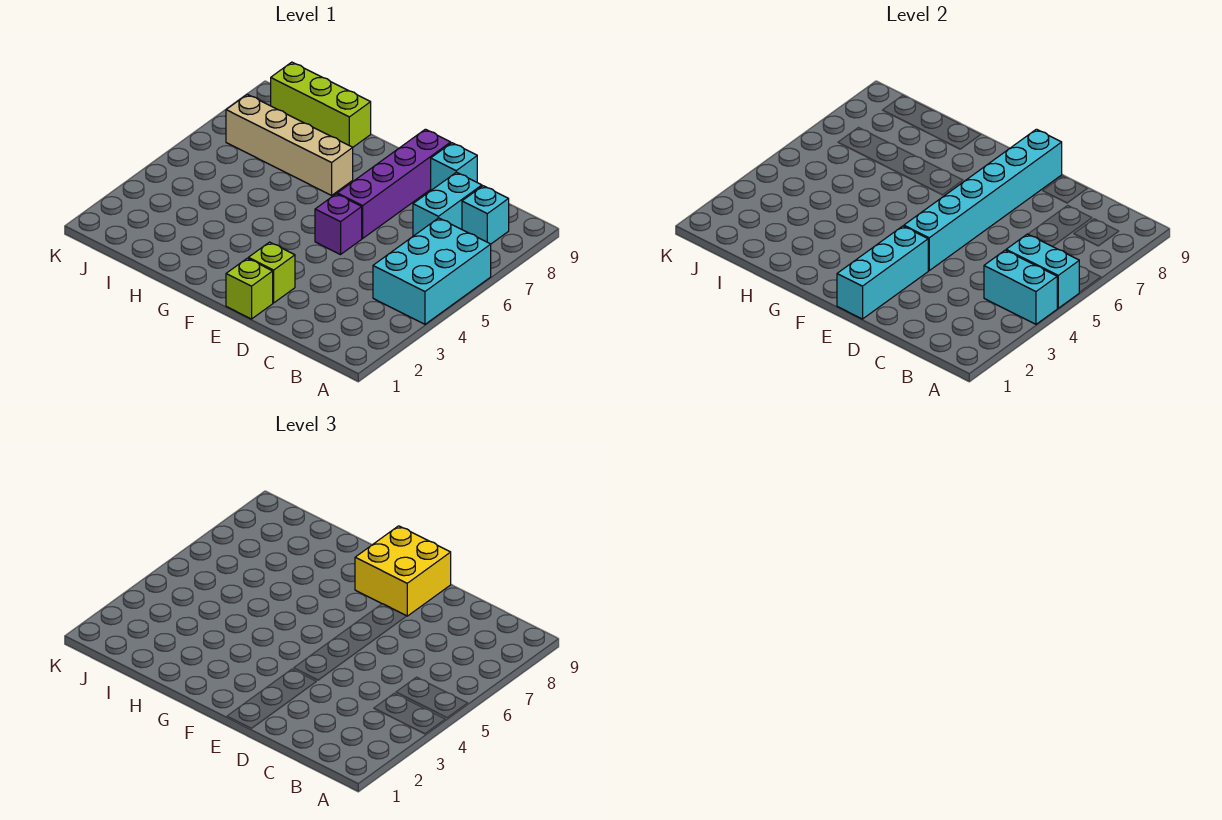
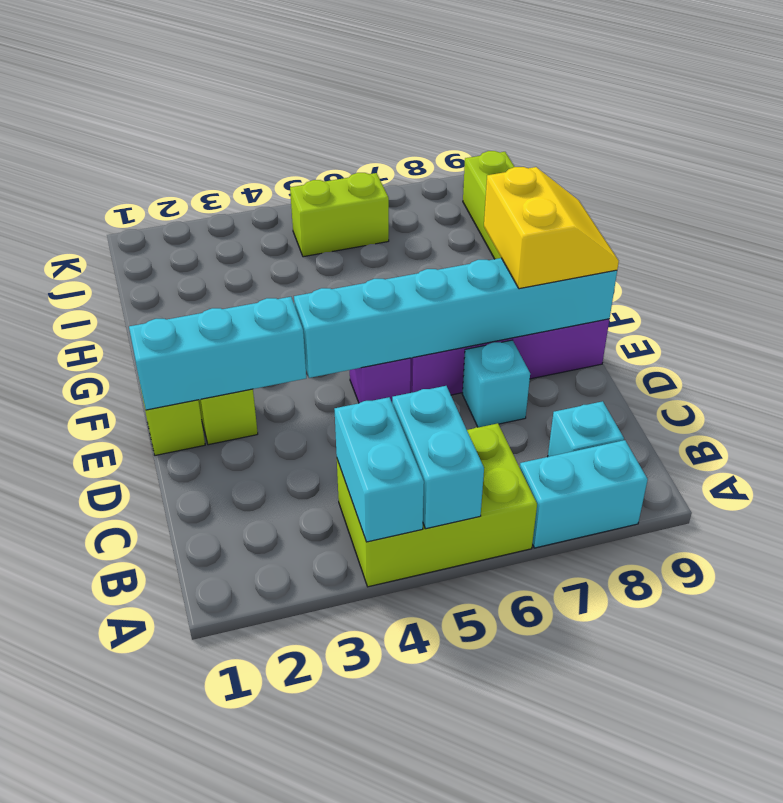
cyan brick A4:B6 level 1 -> lime brick A4:B6 level 1
cyan brick C7:C8 level 1 -> cyan brick A7:A8 level 1
cyan brick D9 level 1 -> cyan brick D7 level 1
yellow brick E8:F9 level 3 -> yellow slope E8:F9 level 3 top 8
tan brick G7:J7 level 1 -> none
none -> lime brick J5:J6 level 1

